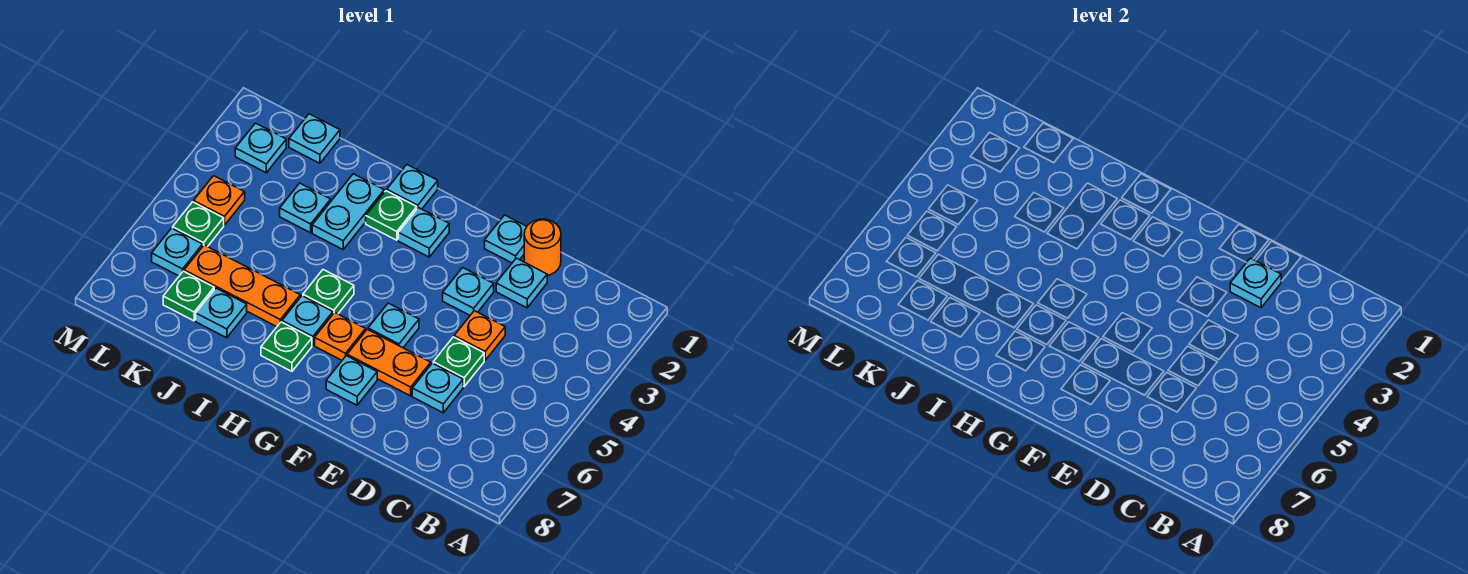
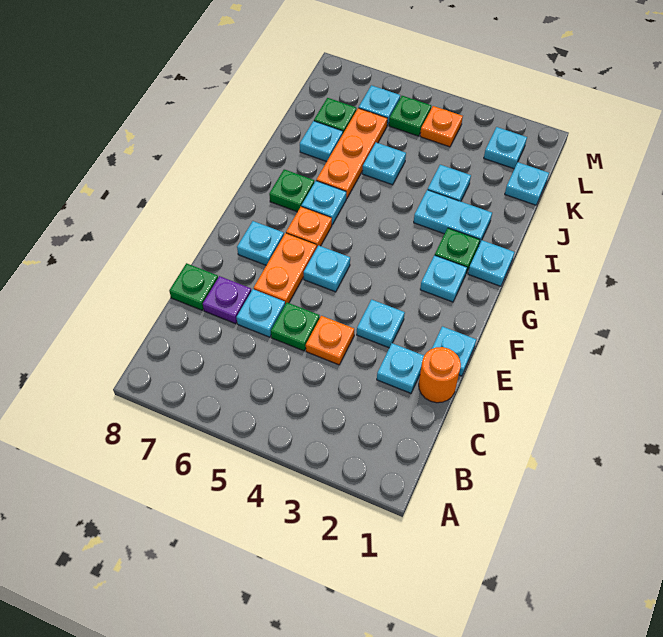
cyan plate D2 level 2 -> cyan plate J5 level 1
none -> purple plate D7 level 1
green plate H5 level 1 -> green plate D8 level 1

